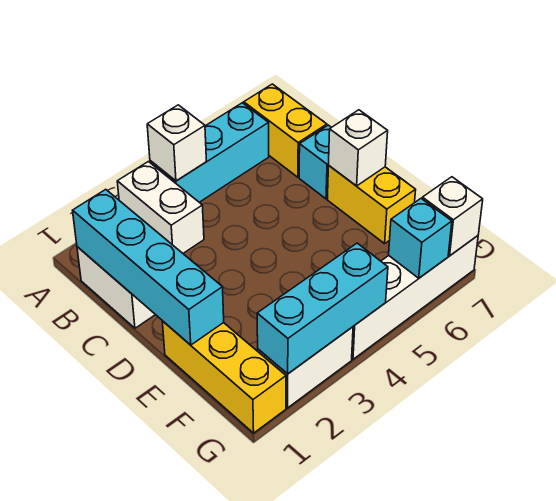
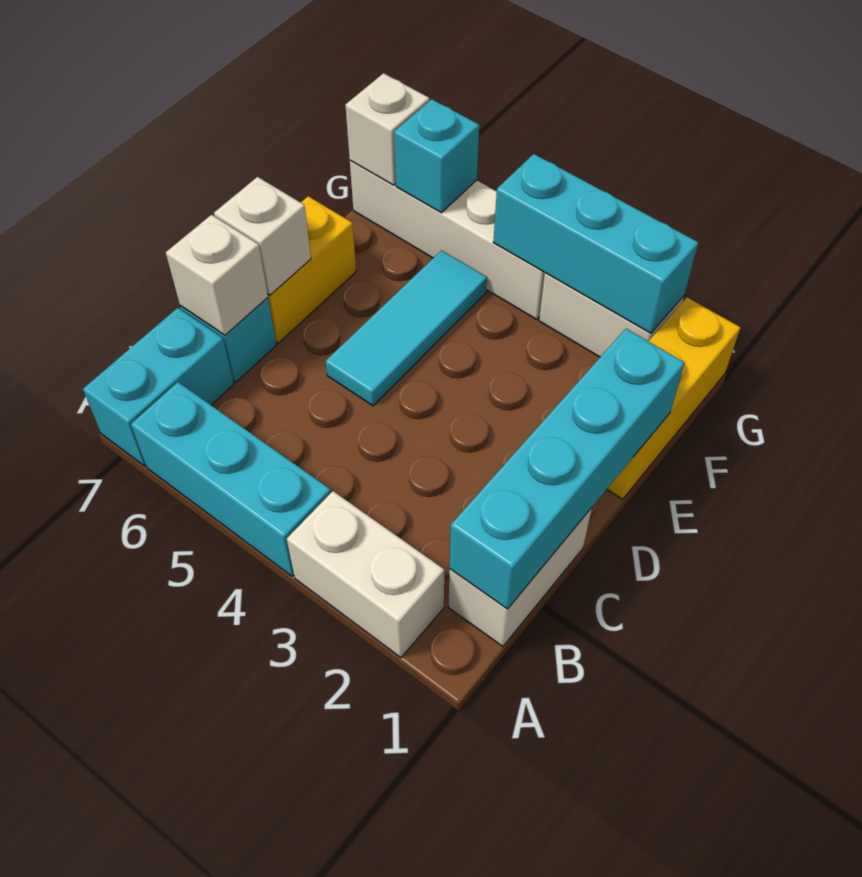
white brick A3:B3 level 1 -> white brick A2:A3 level 1
white brick A4 level 2 -> white brick C7 level 2
yellow brick A7:B7 level 1 -> cyan brick A7:B7 level 1
none -> cyan tile D5:F5 level 1

